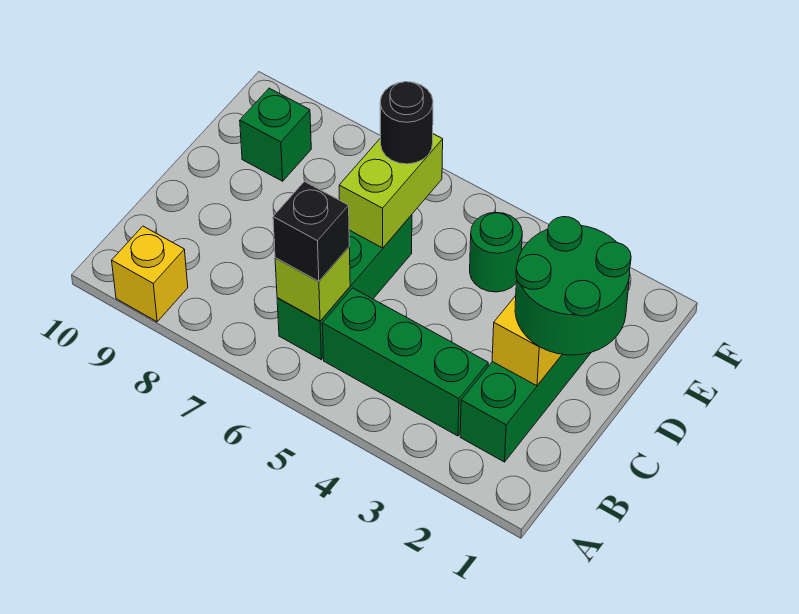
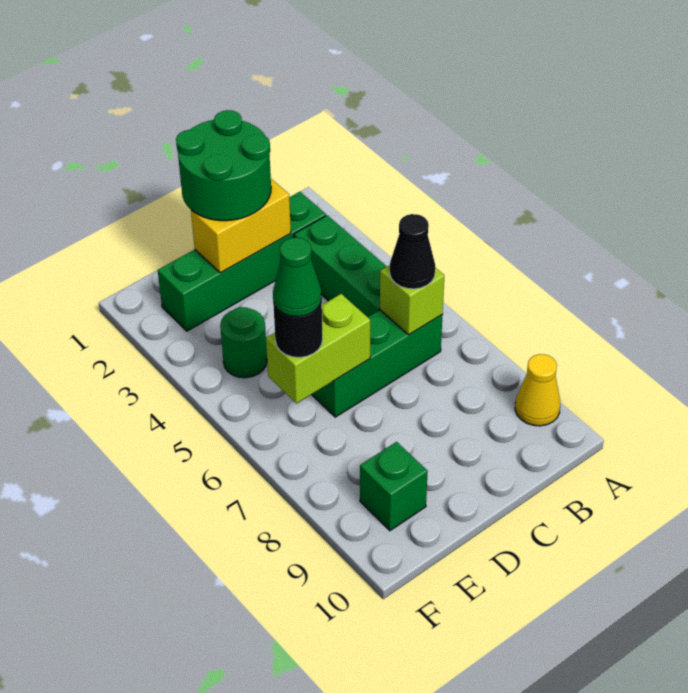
yellow brick A9 level 1 -> yellow cone A9 level 1
black brick B6 level 3 -> black cone B6 level 3
none -> green cone E6 level 4

